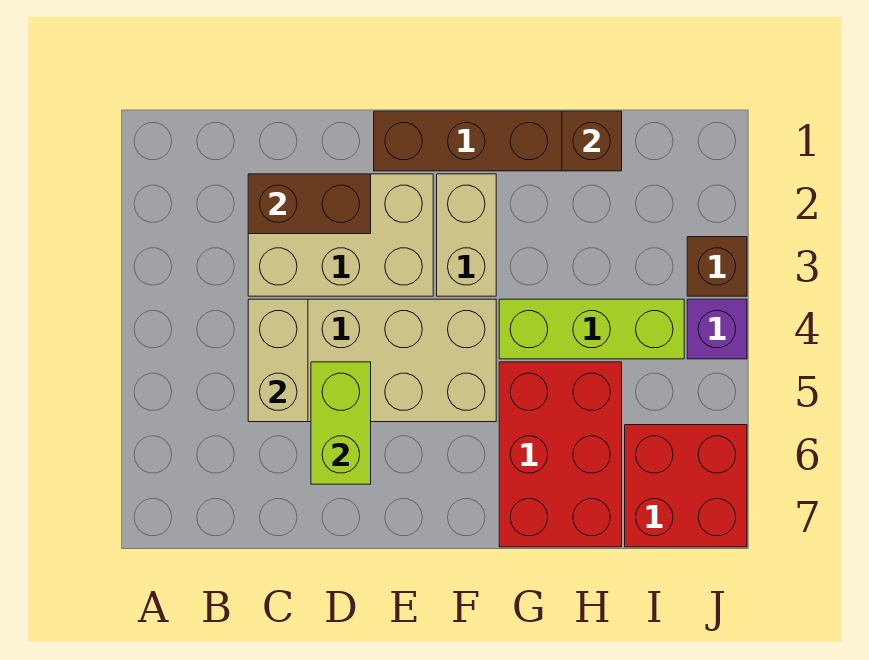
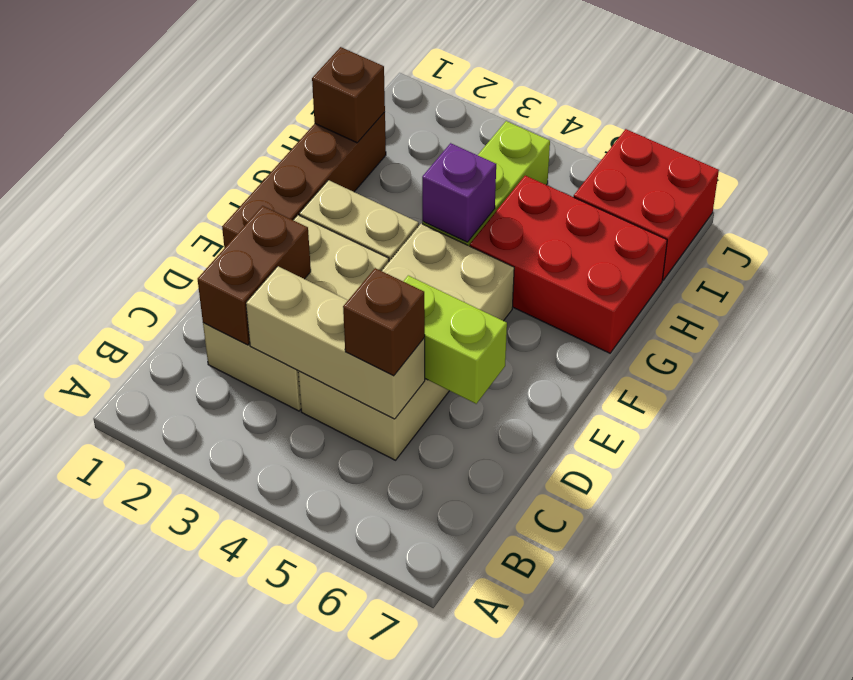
tan brick C4:C5 level 2 -> tan brick C3:C5 level 2
brown brick J3 level 1 -> brown brick C5 level 3
purple brick J4 level 1 -> purple brick G4 level 2

